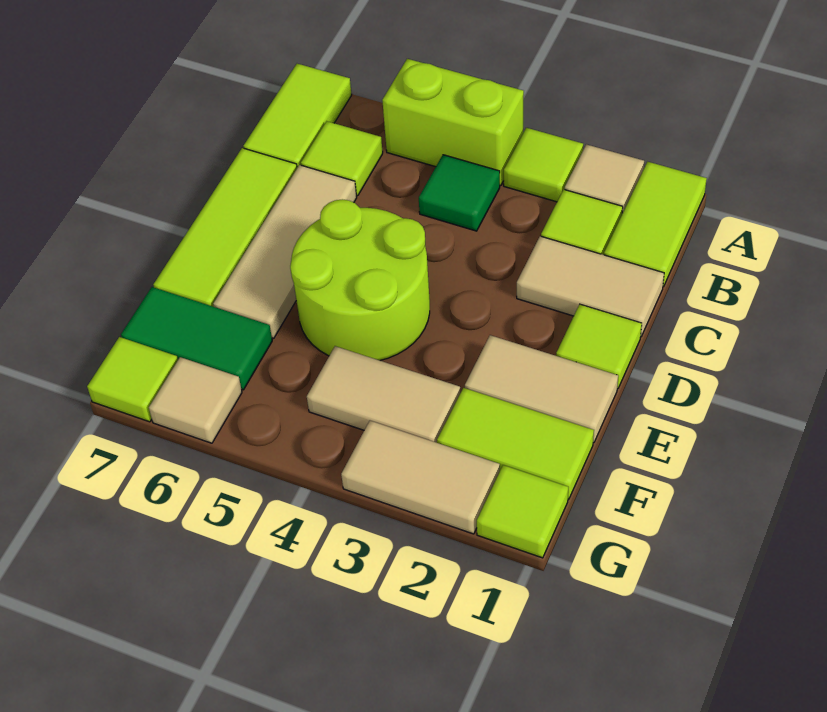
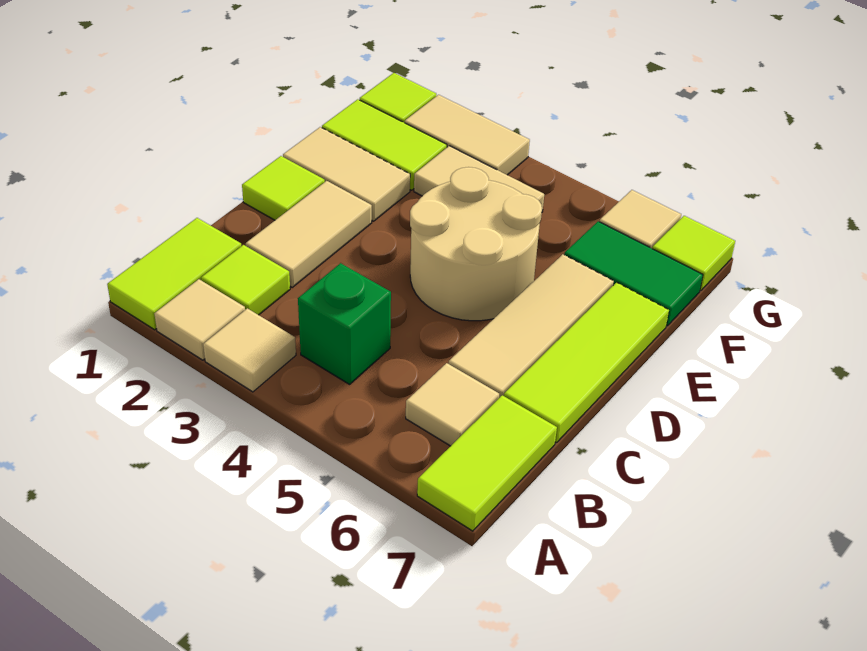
lime tile A3 level 1 -> tan tile A3 level 1
lime brick A4:A5 level 1 -> none
green tile B4 level 1 -> green brick B4 level 1
lime tile B6 level 1 -> tan tile B6 level 1
tan tile C1:C2 level 1 -> tan tile C2:D2 level 1
lime round brick D4:E5 level 1 -> tan round brick D4:E5 level 1

